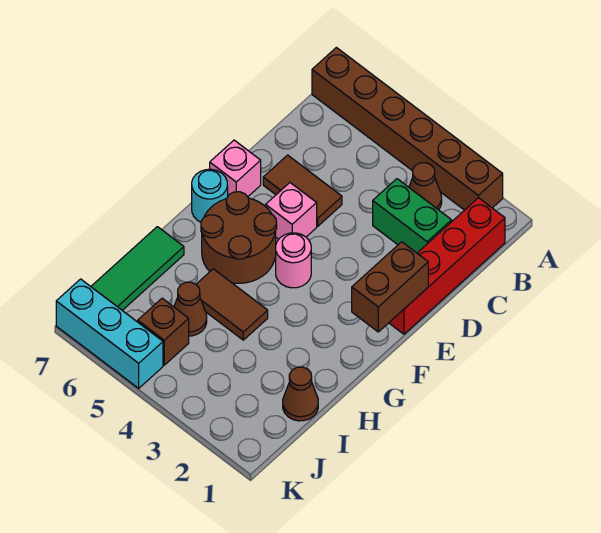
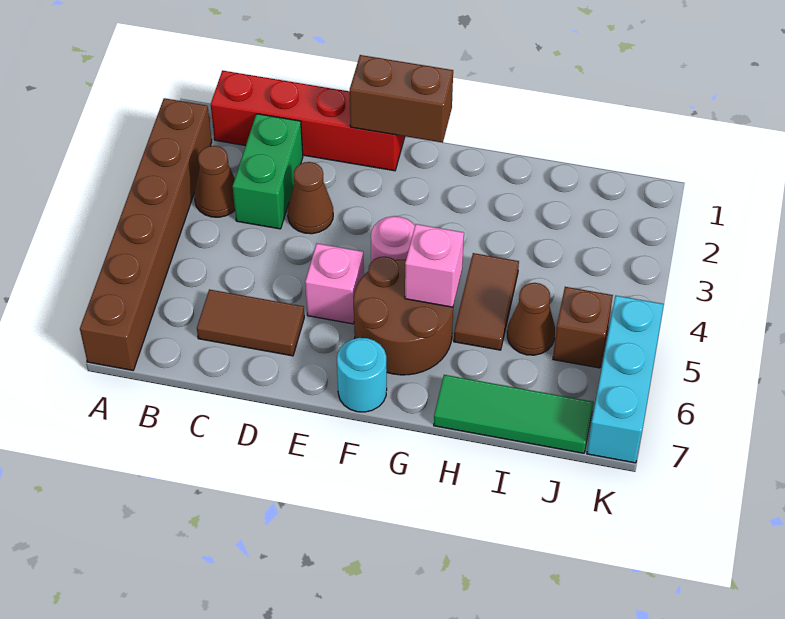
brown tile D5:D6 level 1 -> brown tile C6:D6 level 1
pink brick E7 level 1 -> pink brick G5 level 2
brown cone I1 level 1 -> brown cone D3 level 1

